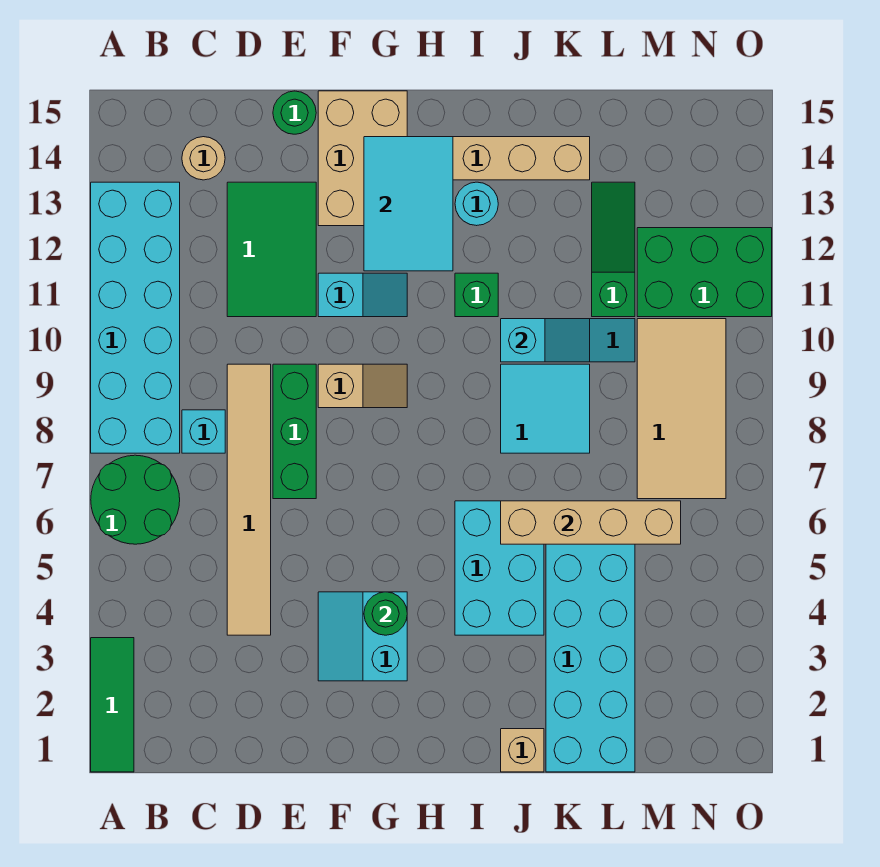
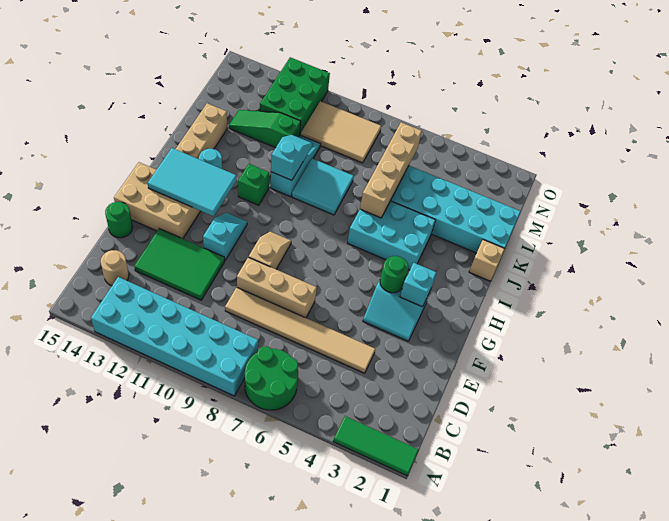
cyan brick C8 level 1 -> cyan brick G3 level 2
green brick E7:E9 level 1 -> tan brick E7:E9 level 1
tan tile M7:N10 level 1 -> tan tile M8:N10 level 1

